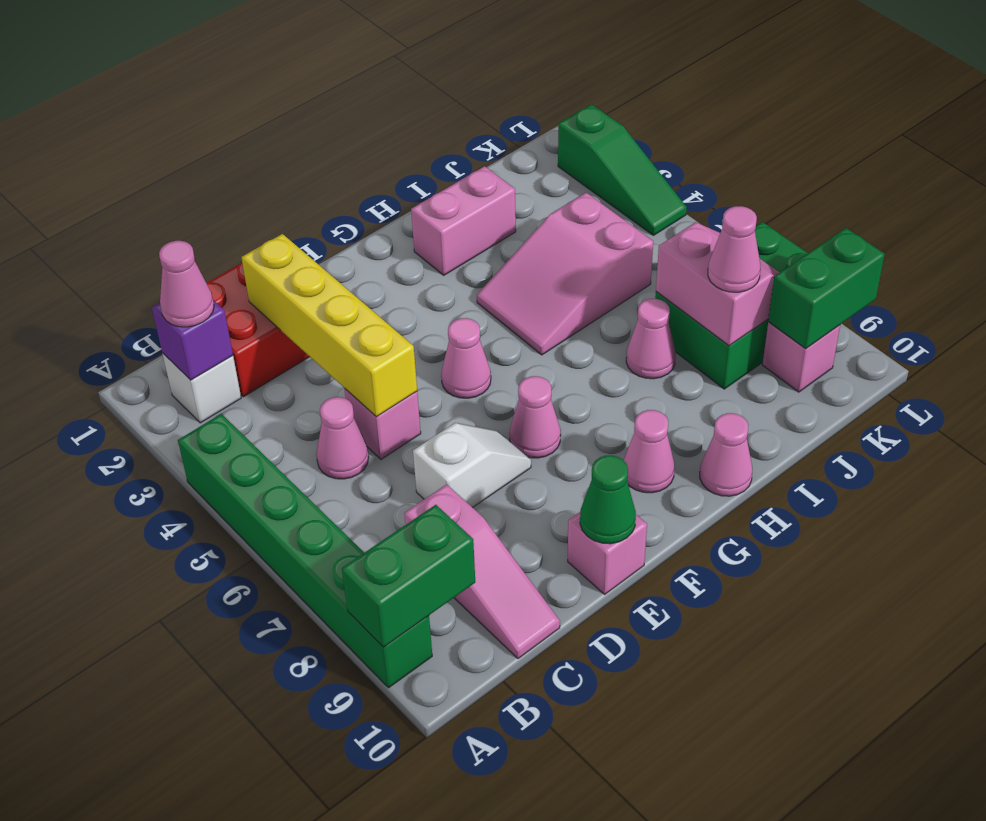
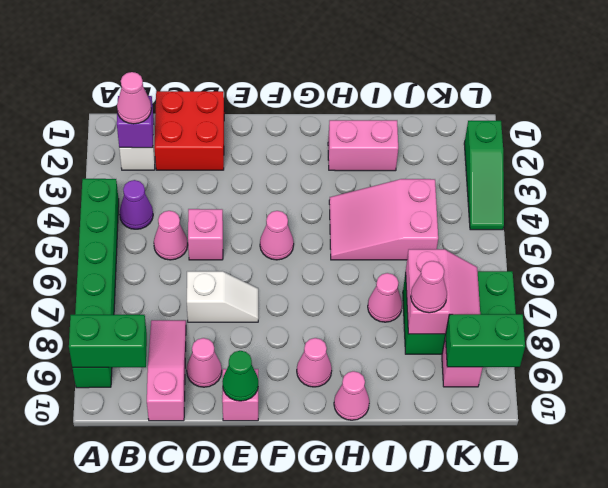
none -> purple cone B4 level 1
pink slope C8:C10 level 1 top 8 -> pink slope C8:C10 level 1 top 10
yellow brick D2:D5 level 2 -> none
pink cone F7 level 1 -> pink cone D9 level 1

